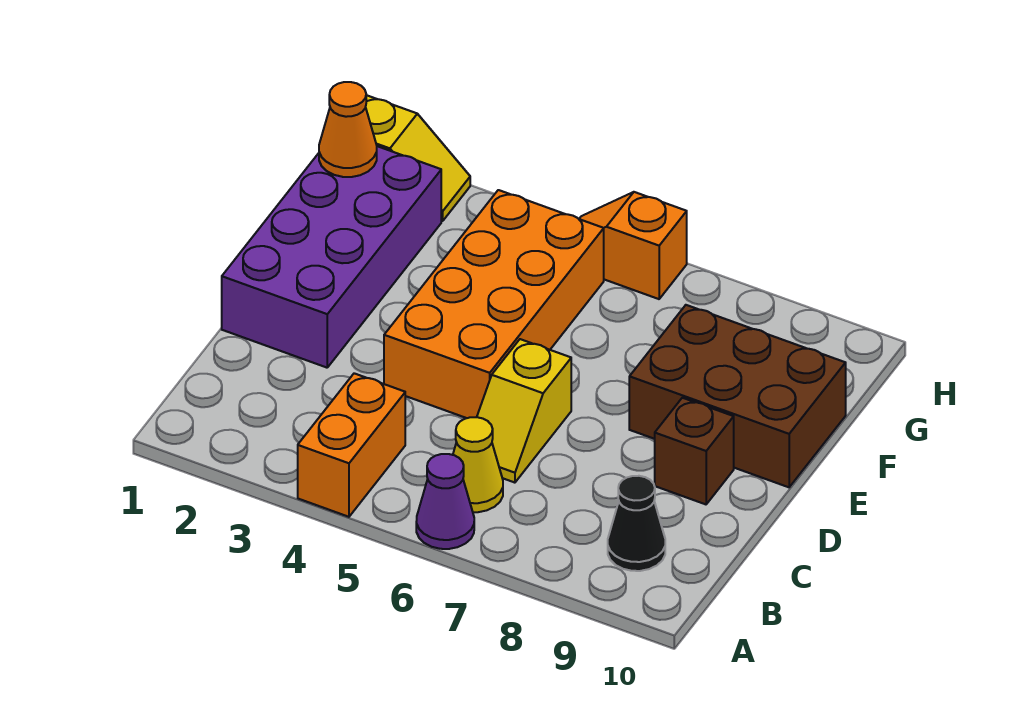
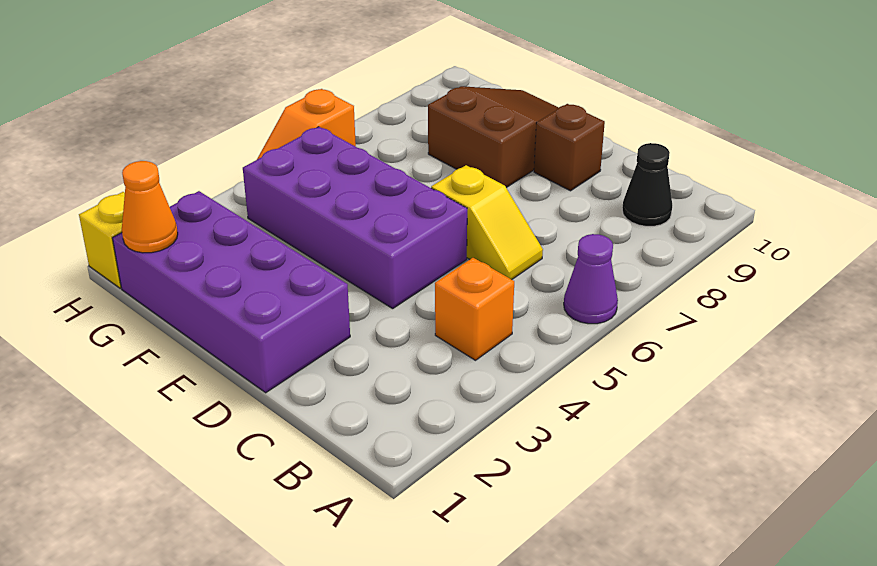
orange brick A4:B4 level 1 -> orange brick B4 level 1
yellow cone B6 level 1 -> none
orange brick D4:G5 level 1 -> purple brick D4:G5 level 1
brown brick E8:F10 level 1 -> brown slope E8:F10 level 1 top 8

